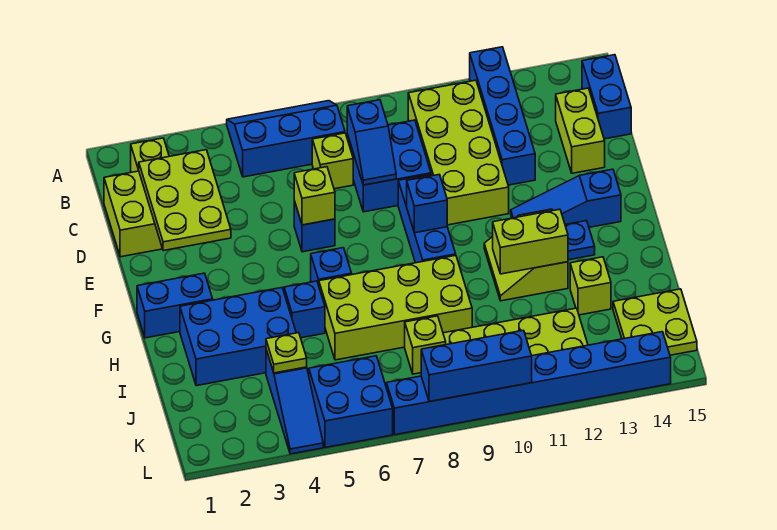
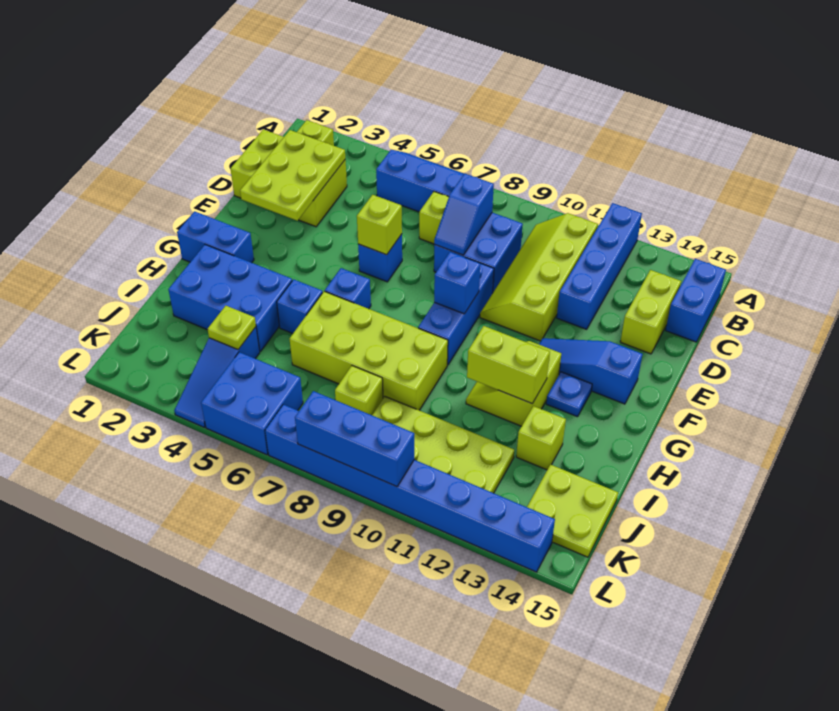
lime brick B10:E11 level 1 -> lime slope B10:E11 level 1 top 11

